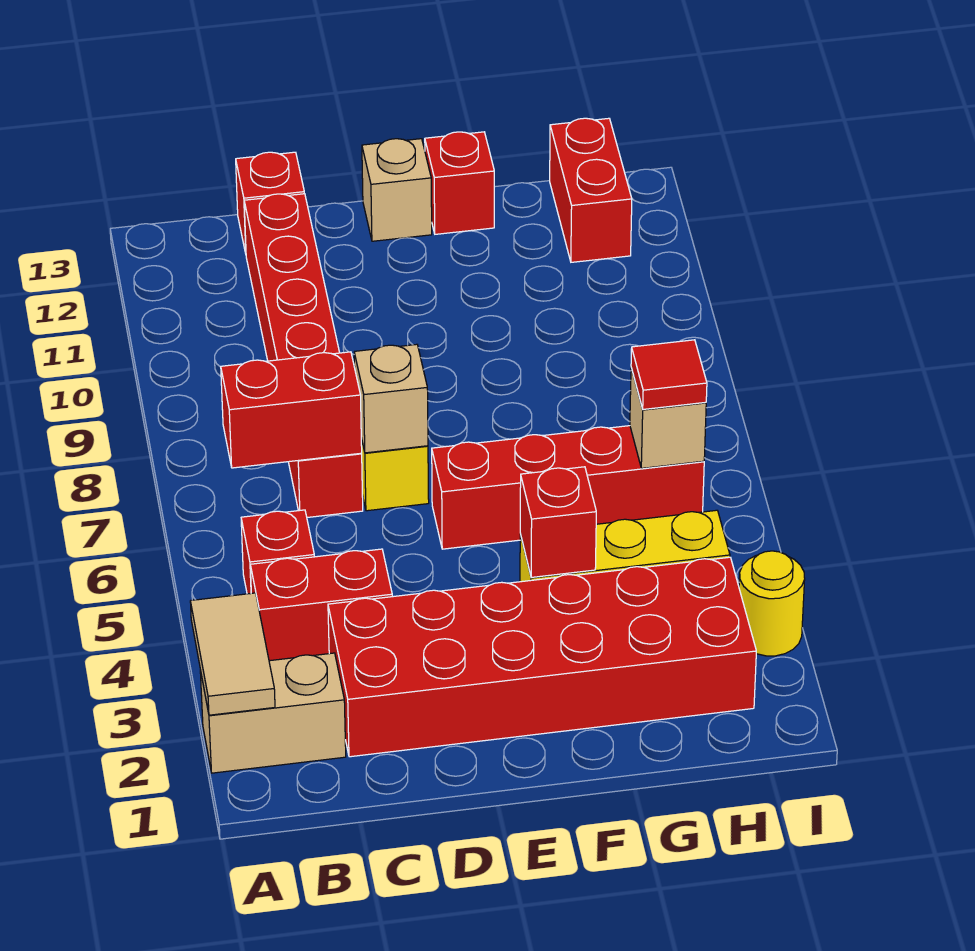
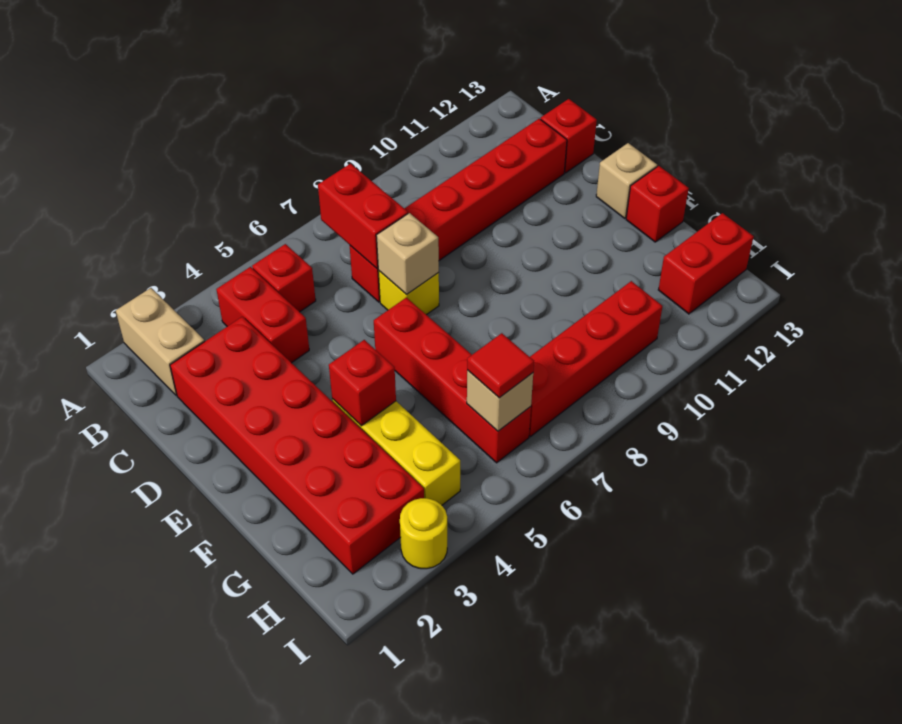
tan tile A2:A3 level 2 -> none
none -> red brick H7:H10 level 1

